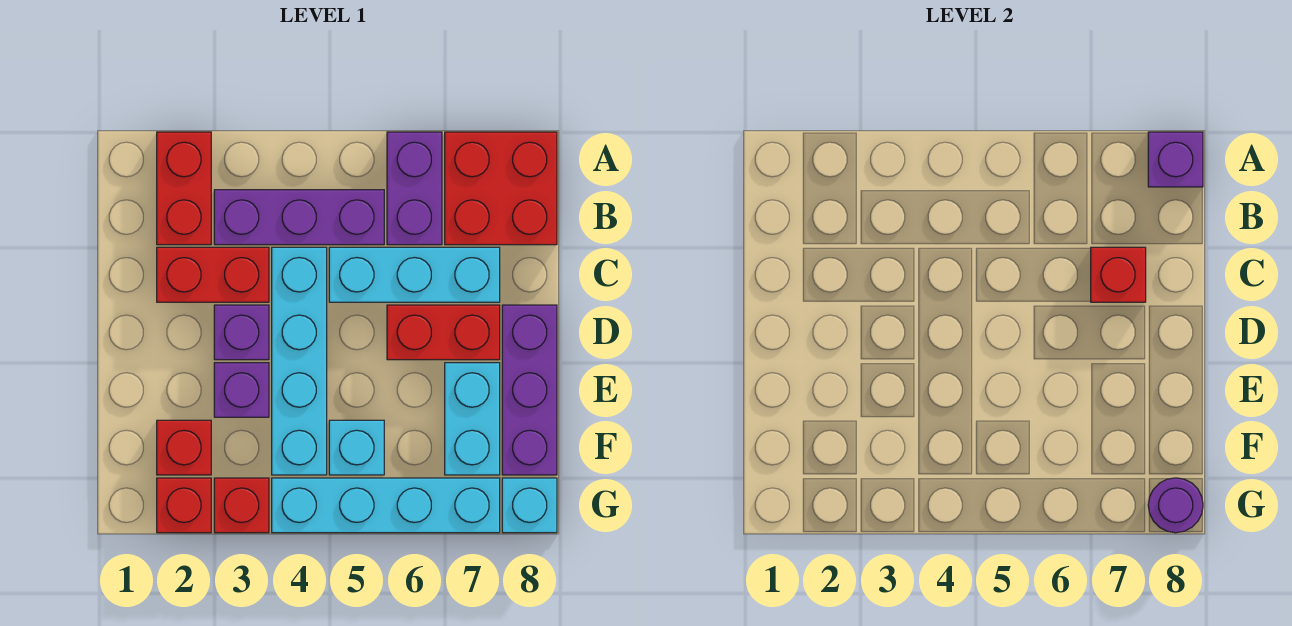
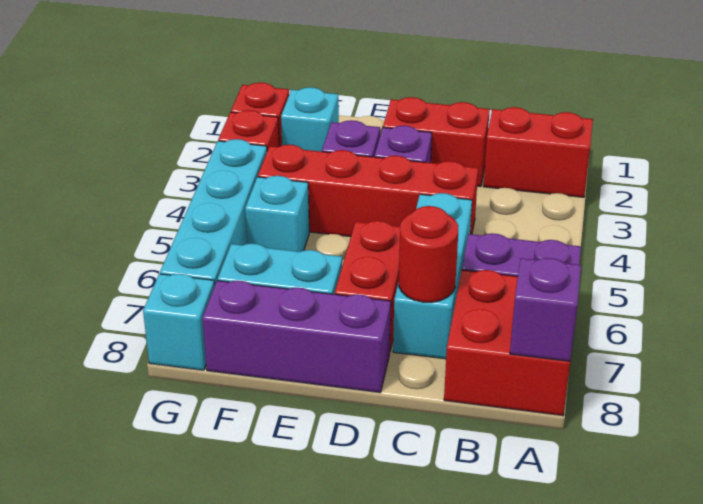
purple brick B3:B5 level 1 -> none
red brick C2:C3 level 1 -> red brick C2:D2 level 1
cyan brick C4:F4 level 1 -> red brick C4:F4 level 1
red brick C7 level 2 -> red round brick C7 level 2
red brick F2 level 1 -> cyan brick F2 level 1
purple round brick G8 level 2 -> none

